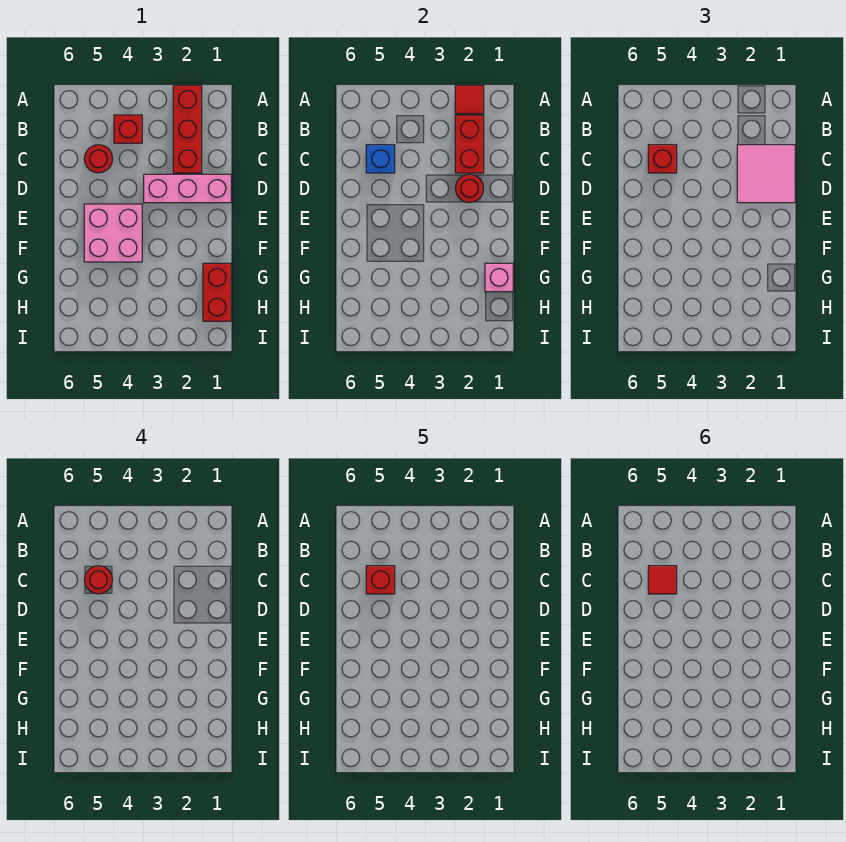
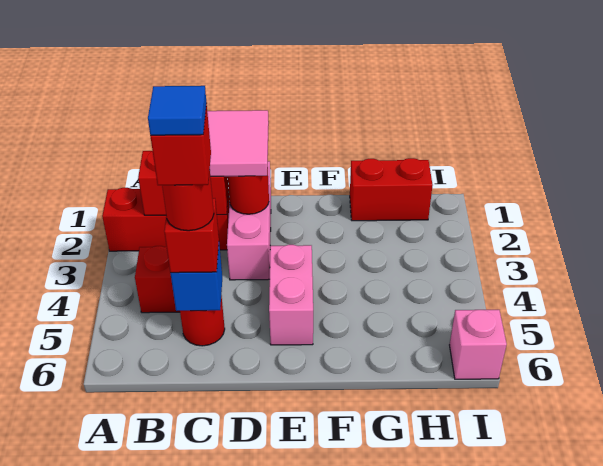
red tile A2 level 2 -> none
red tile C5 level 6 -> blue tile C5 level 6
pink brick E4:F5 level 1 -> pink brick E4:E5 level 1
pink brick G1 level 2 -> pink brick I6 level 1

